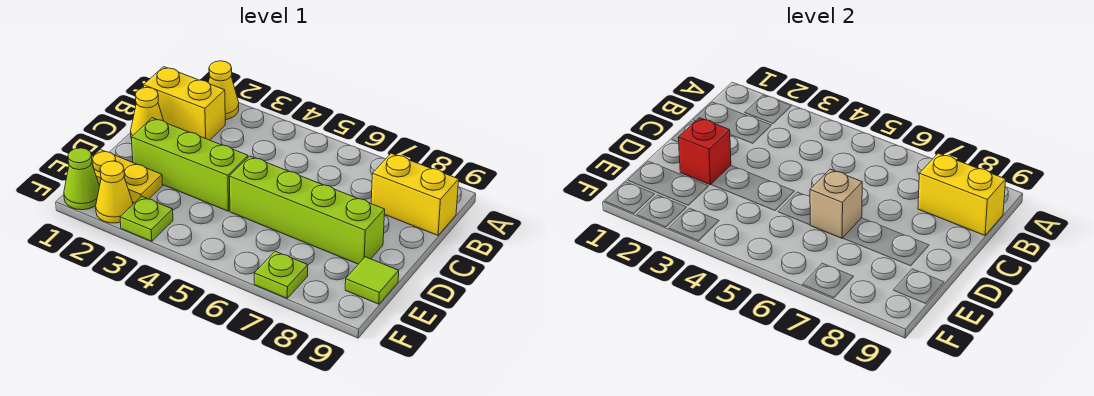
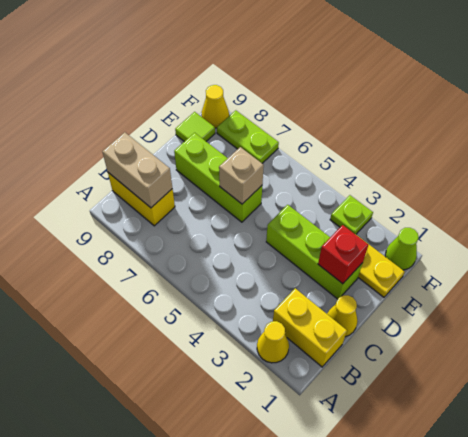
yellow brick B8:B9 level 2 -> tan brick B8:B9 level 2
lime brick D5:D8 level 1 -> lime brick D6:D8 level 1
yellow cone F2 level 1 -> yellow cone F9 level 1
lime plate F7 level 1 -> lime plate F7:F8 level 1

